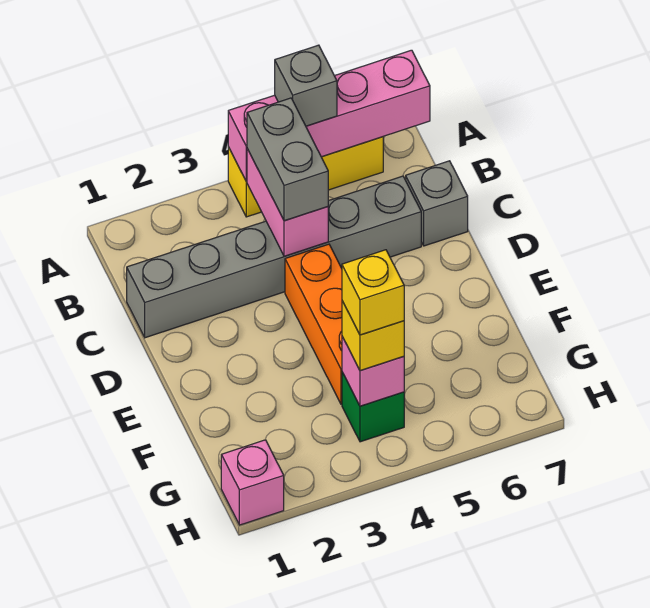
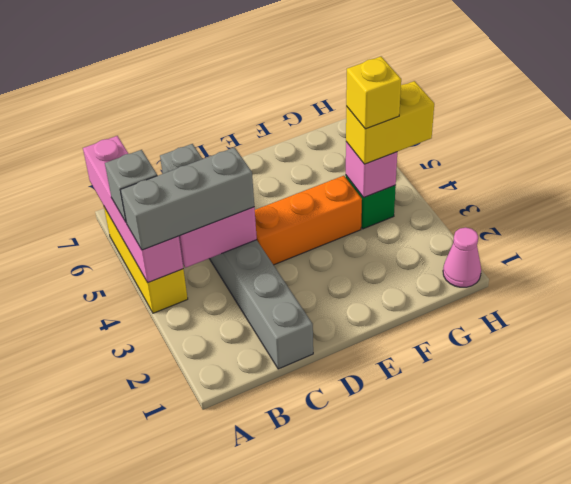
grey brick B4:C4 level 3 -> grey brick A4:C4 level 3
yellow brick G4 level 3 -> yellow brick G4:H4 level 3
pink brick H1 level 1 -> pink cone H1 level 1

